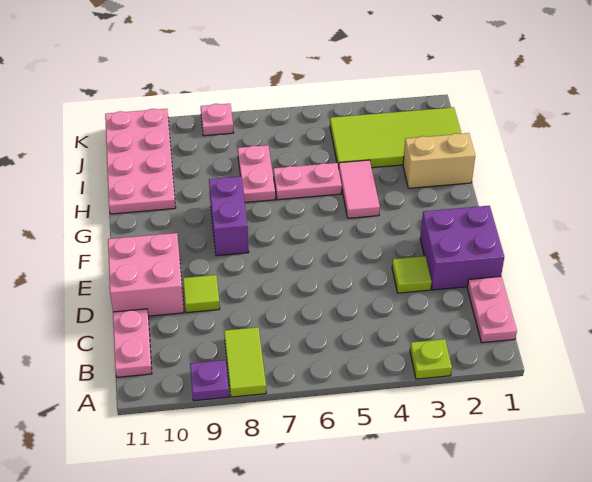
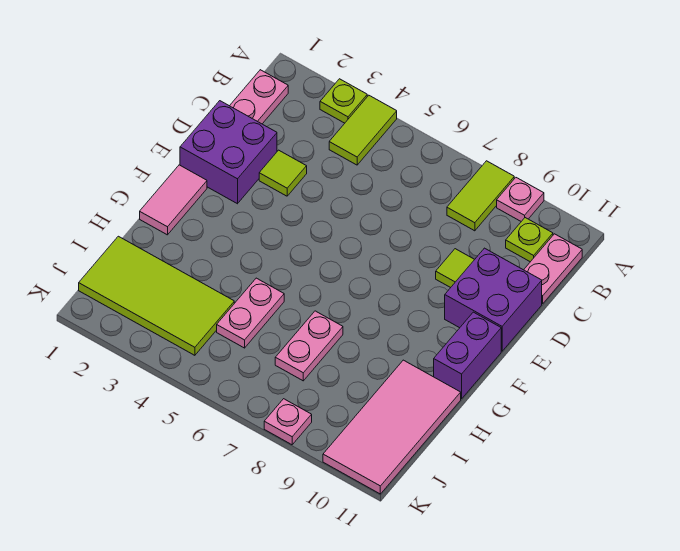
none -> lime tile A4:B4 level 1
purple plate A9 level 1 -> pink plate A9 level 1
none -> lime plate B10 level 1
pink brick D10:E11 level 1 -> purple brick D10:E11 level 1
purple brick F8:G8 level 1 -> purple brick F11:G11 level 1
pink tile G4:H4 level 1 -> pink tile F1:G1 level 1
tan brick H1:H2 level 1 -> none
pink plate H5:H6 level 1 -> pink plate H5:I5 level 1
pink plate H10:K11 level 1 -> pink tile H10:K11 level 1

